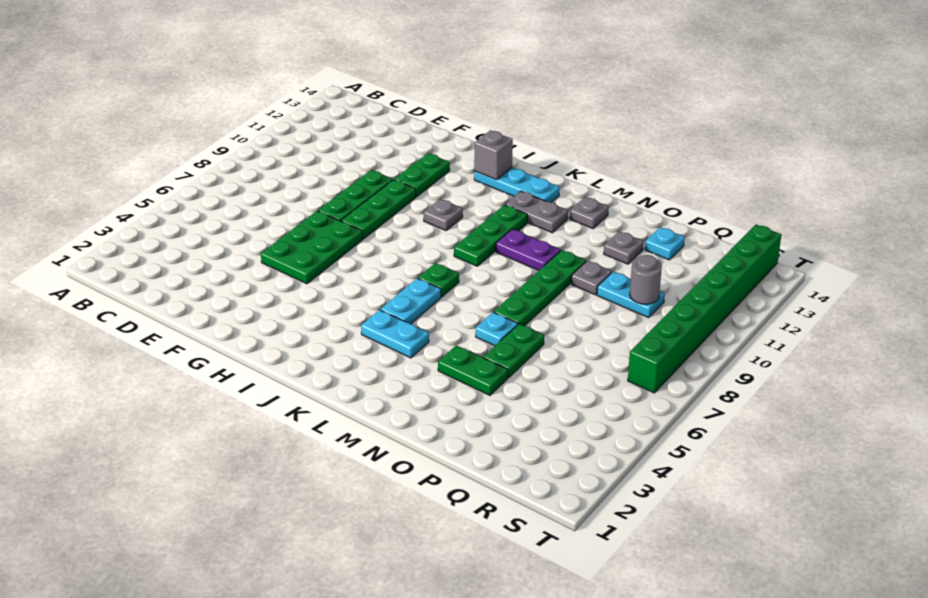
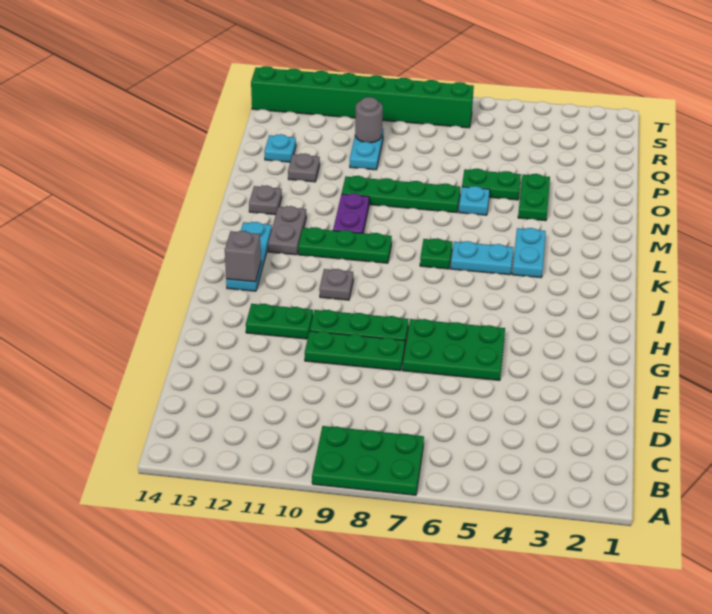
none -> green plate A7:B9 level 1
grey plate O10 level 1 -> none

